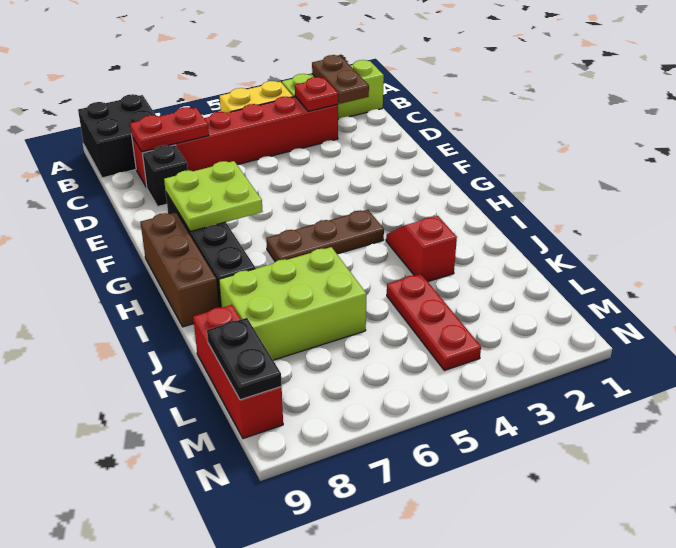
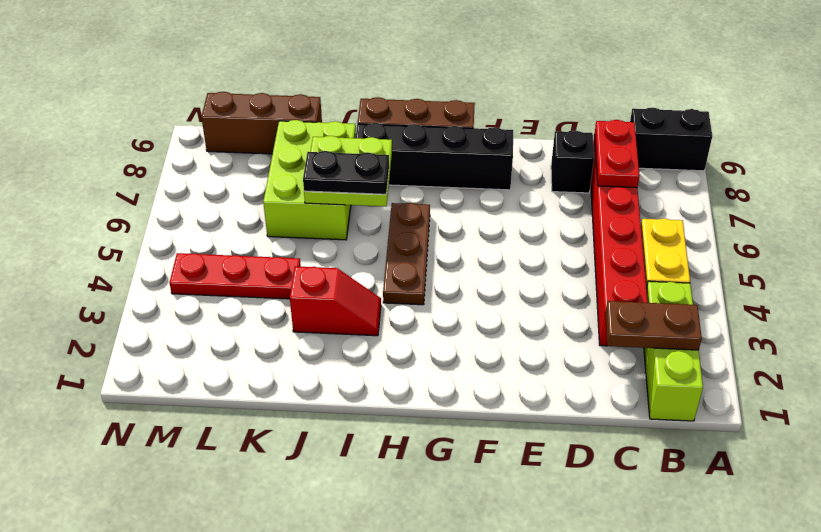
black brick A8:B9 level 1 -> black brick A9:B9 level 1
red plate C3 level 2 -> none
lime plate F7:G8 level 2 -> lime plate I6:J7 level 2
red brick K9:M9 level 1 -> brown brick K9:M9 level 1
black plate L9:M9 level 2 -> black plate I6:J6 level 3

